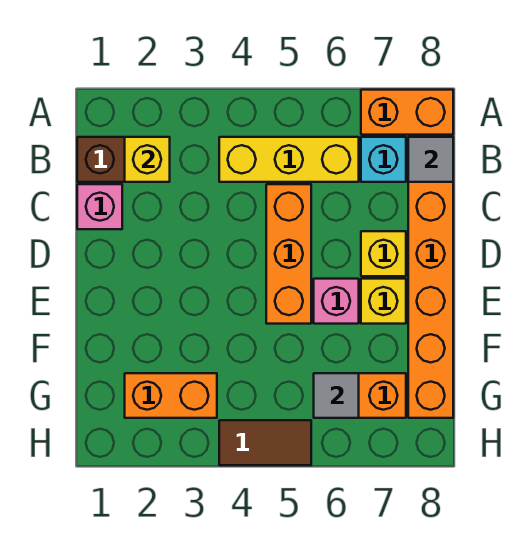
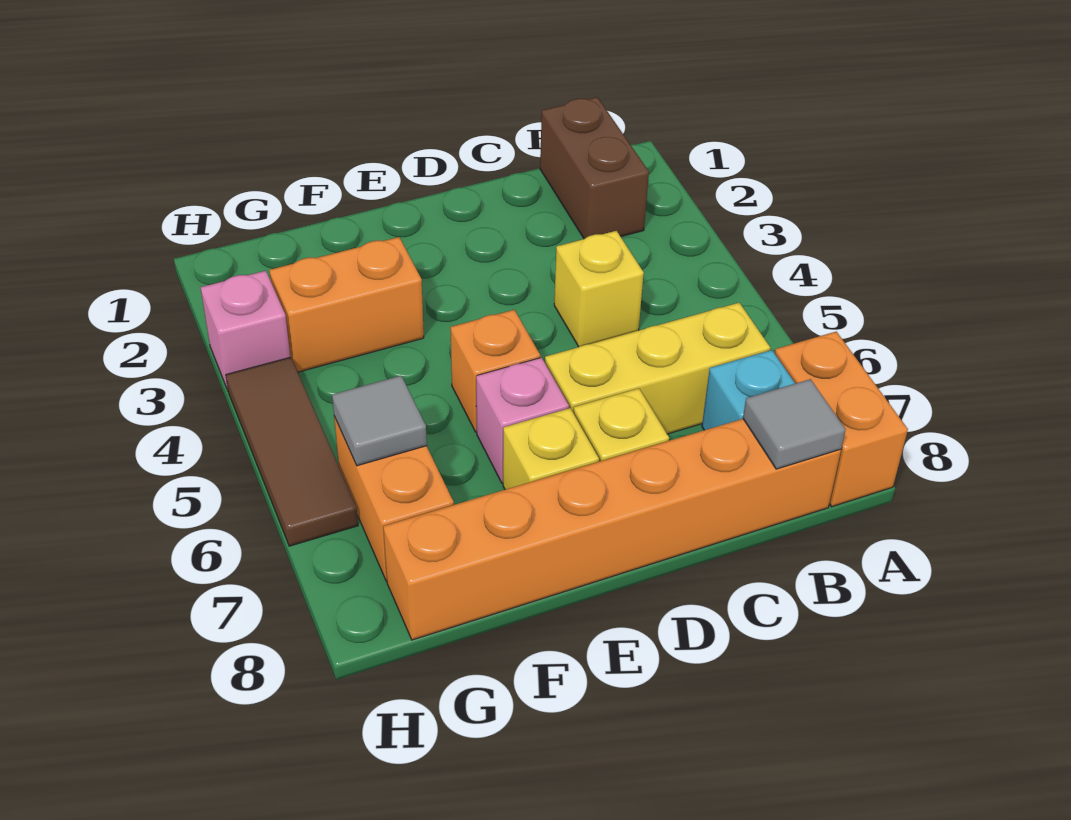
yellow brick B2 level 2 -> yellow brick C4 level 1
yellow brick B4:B6 level 1 -> yellow brick B6:D6 level 1
pink brick C1 level 1 -> pink brick H3 level 1
orange brick C5:E5 level 1 -> orange brick E5 level 1
orange brick G2:G3 level 1 -> orange brick F3:G3 level 1
brown tile H4:H5 level 1 -> brown tile H4:H6 level 1

